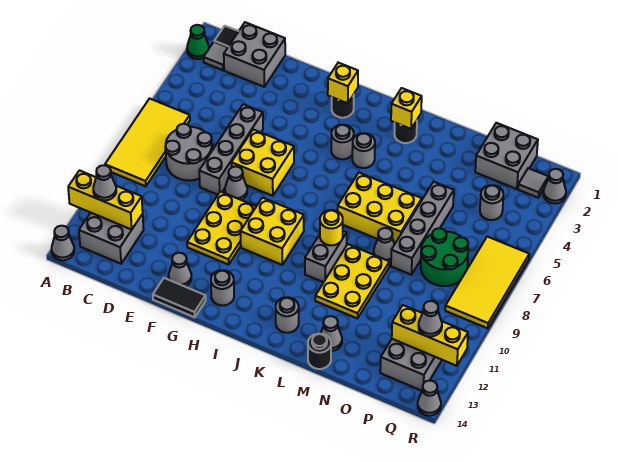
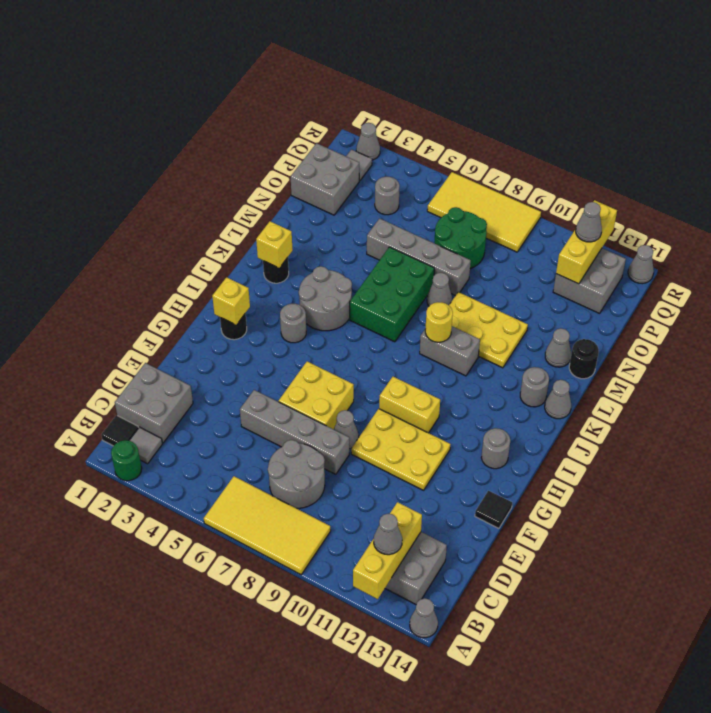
green cone A2 level 1 -> green round brick A2 level 1
grey cone F13 level 1 -> grey cone K14 level 1
black tile F14:G14 level 1 -> black tile F14 level 1
yellow brick H9:I10 level 1 -> yellow brick H9:H10 level 1
grey round brick J4 level 1 -> grey round brick J4:K5 level 1
yellow brick K6:M7 level 1 -> green brick K6:M7 level 1

